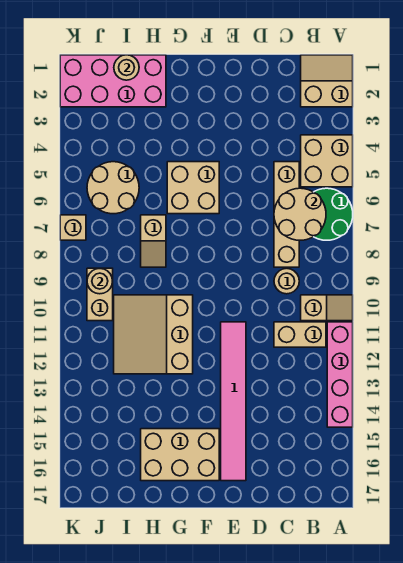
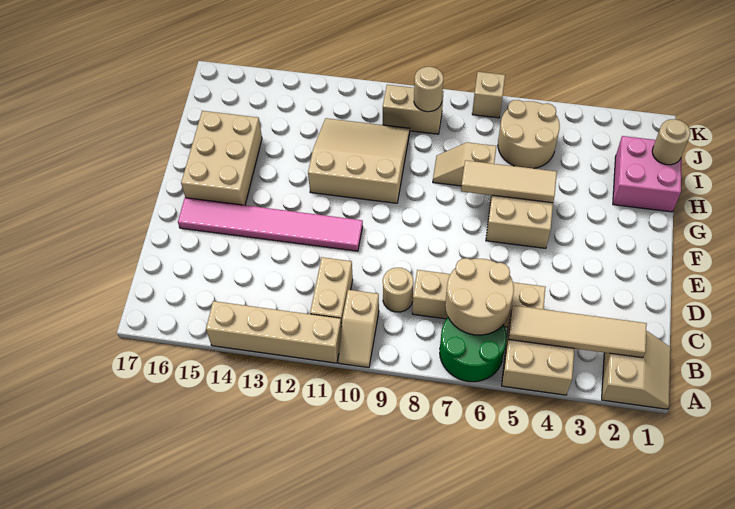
pink brick A11:A14 level 1 -> tan brick A11:A14 level 1
none -> tan tile B2:B5 level 2
none -> tan tile G5:G7 level 2
pink brick H1:K2 level 1 -> pink brick H1:I2 level 1

